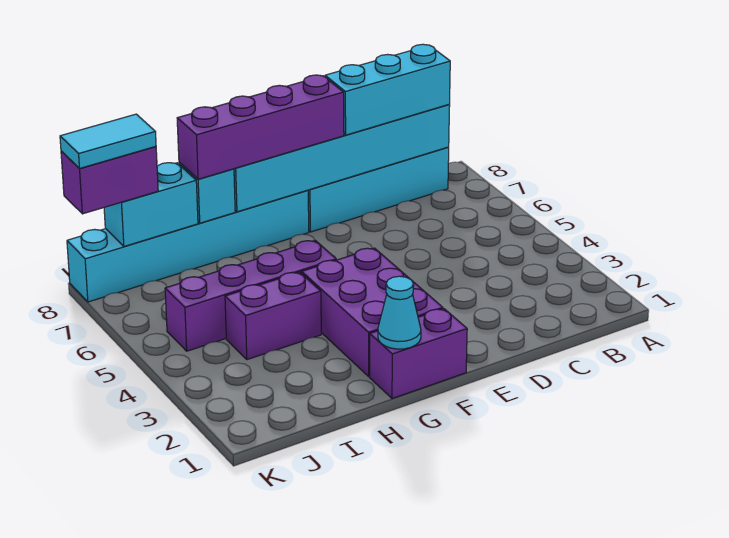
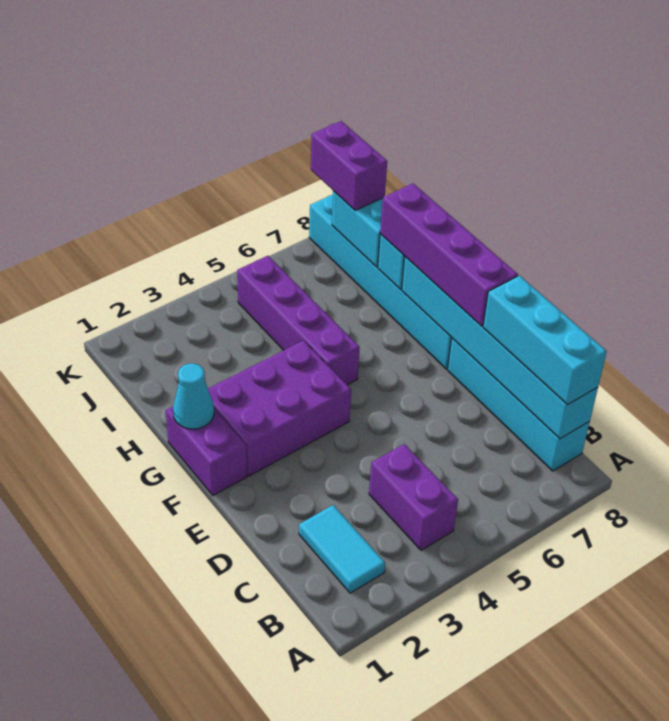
purple brick H4:I4 level 1 -> purple brick B4:C4 level 1
cyan tile J8:K8 level 4 -> cyan tile B2:C2 level 1

